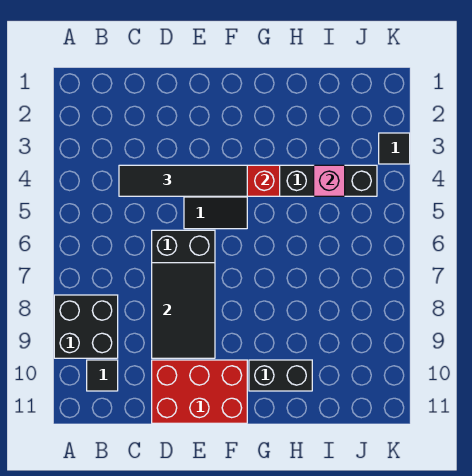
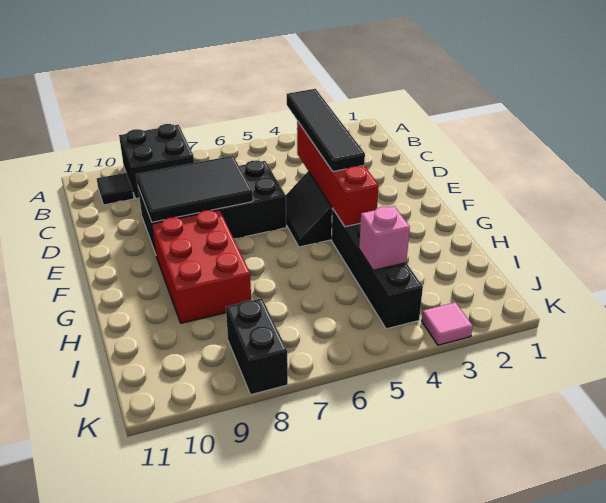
red brick D10:F11 level 1 -> red brick F8:H9 level 1
black brick G10:H10 level 1 -> black brick J8:K8 level 1
black tile K3 level 1 -> pink tile K3 level 1

